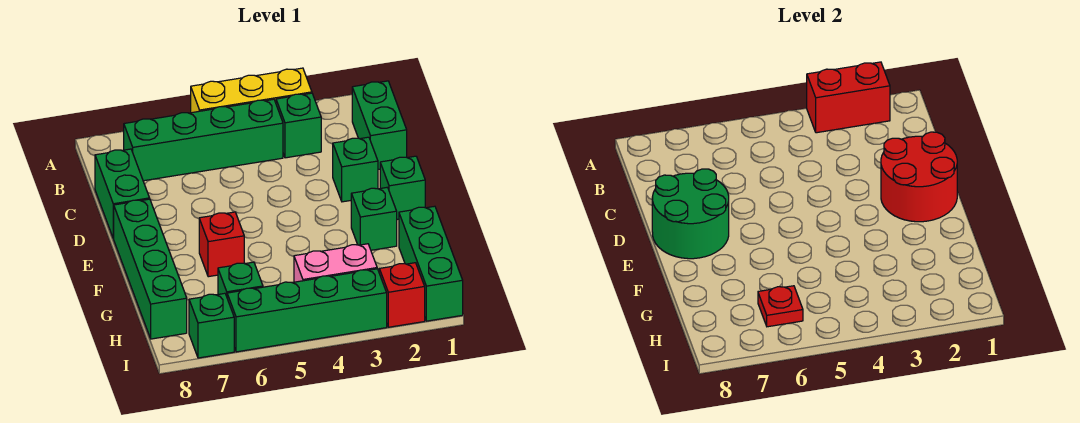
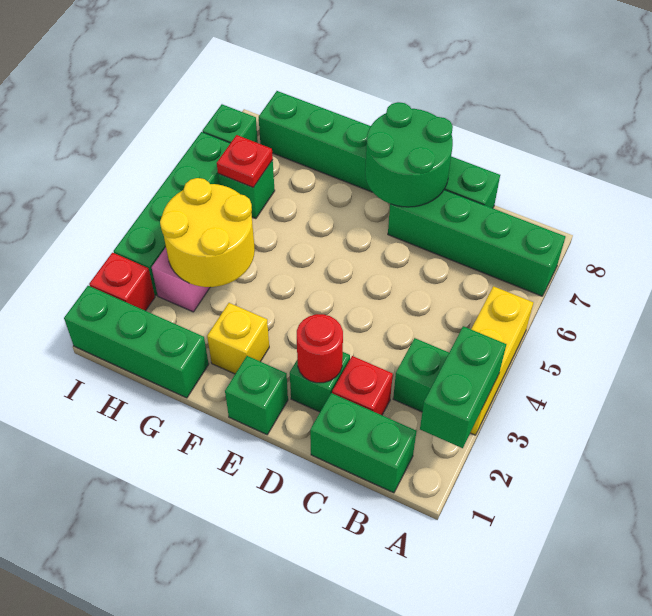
red brick A2:A3 level 2 -> green brick A2:A3 level 2
green brick B4:B7 level 1 -> green brick A7:D7 level 1
red round brick D1:E2 level 2 -> red round brick D2 level 2
green brick F2 level 1 -> yellow brick F2 level 1
red brick F6 level 1 -> red brick C2 level 1
none -> yellow round brick G3:H4 level 2

